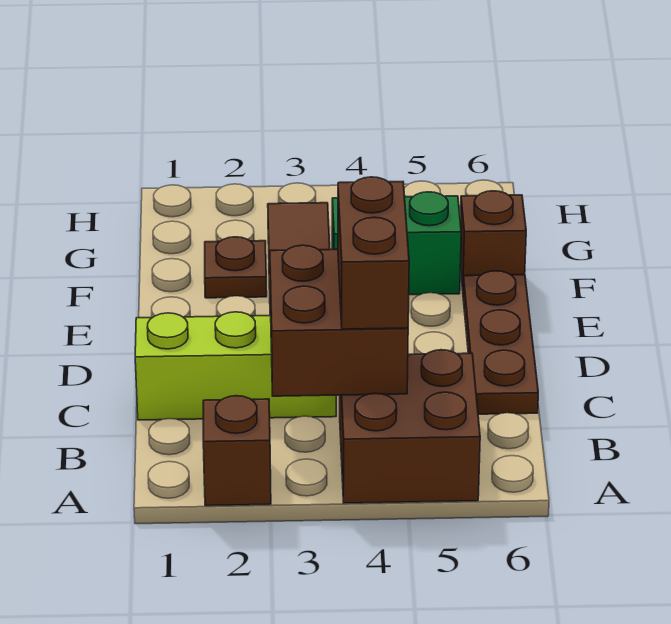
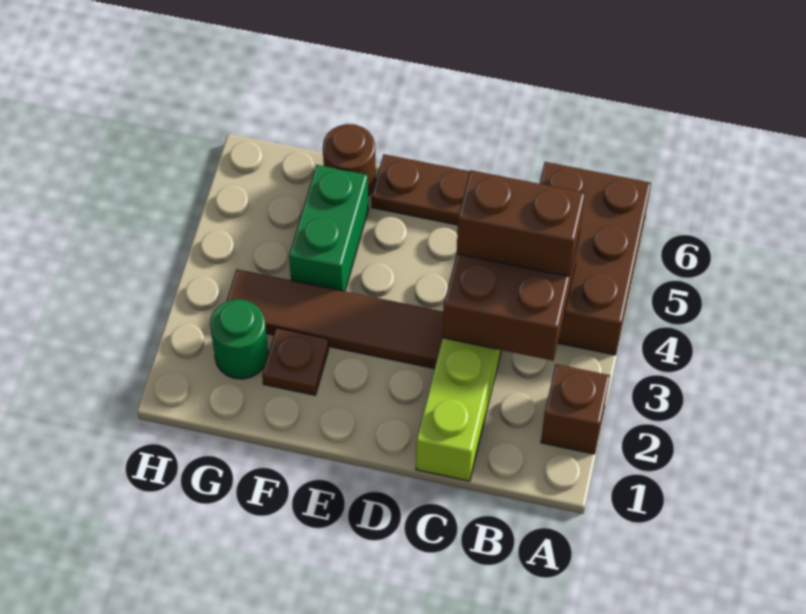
brown brick A4:B5 level 1 -> brown brick A4:B6 level 1
brown brick F6 level 1 -> brown round brick F6 level 1
none -> green round brick G2 level 1

